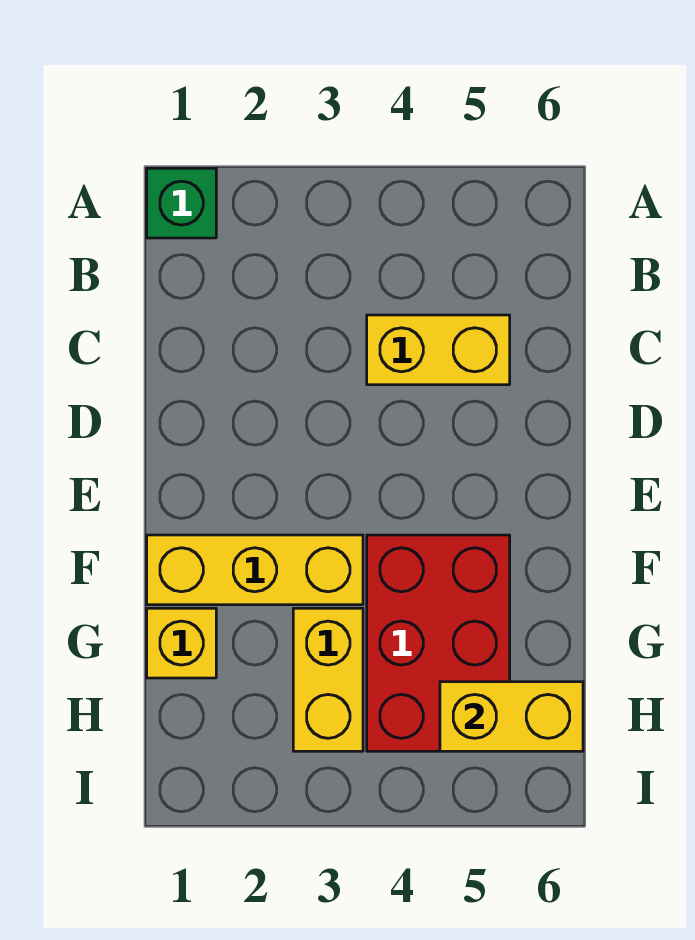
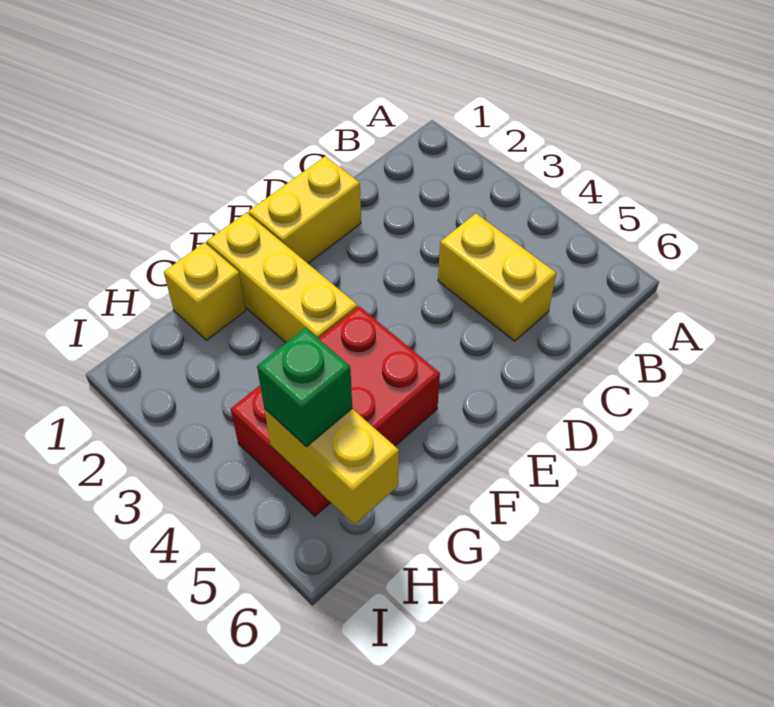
green brick A1 level 1 -> green brick H5 level 3
yellow brick G3:H3 level 1 -> yellow brick D1:E1 level 1

